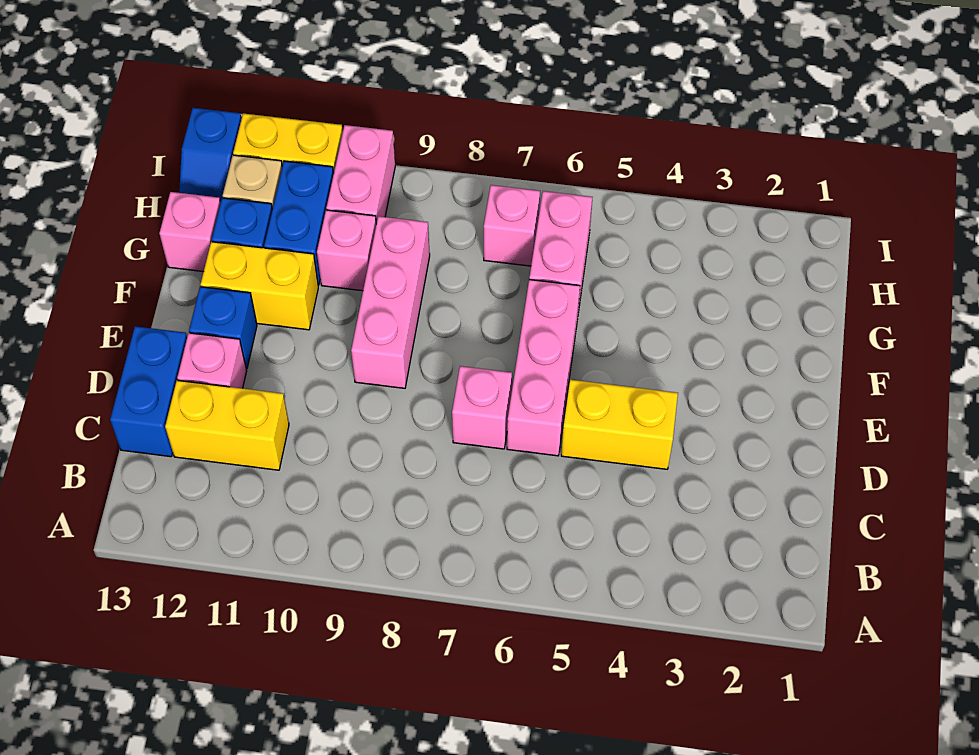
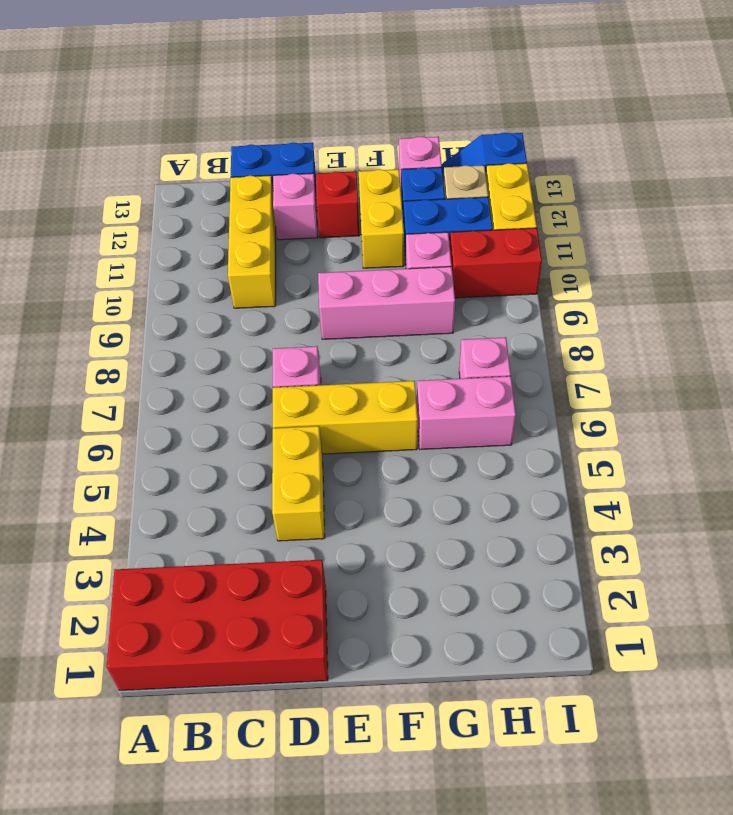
none -> red brick A1:D2 level 1
yellow brick C11:C12 level 1 -> yellow brick C10:C12 level 1
pink brick D6:F6 level 1 -> yellow brick D6:F6 level 1
blue brick E12 level 1 -> red brick E12 level 1
pink brick H10:I10 level 1 -> red brick H10:I10 level 1

